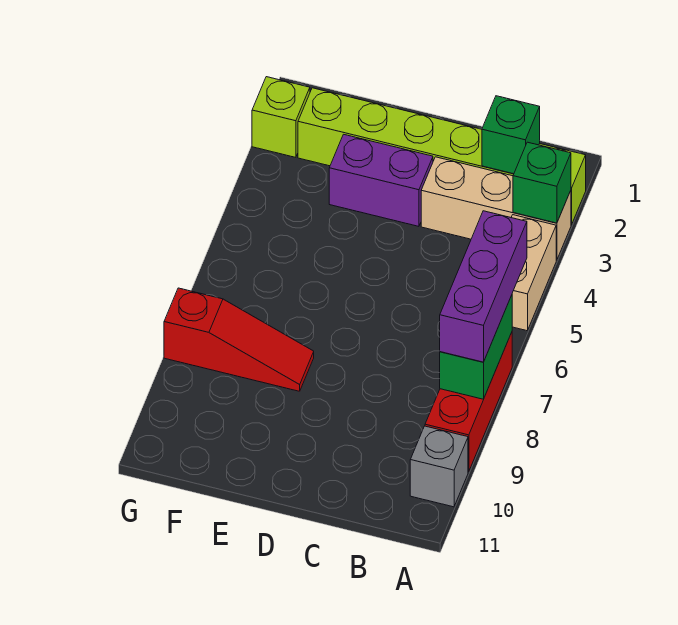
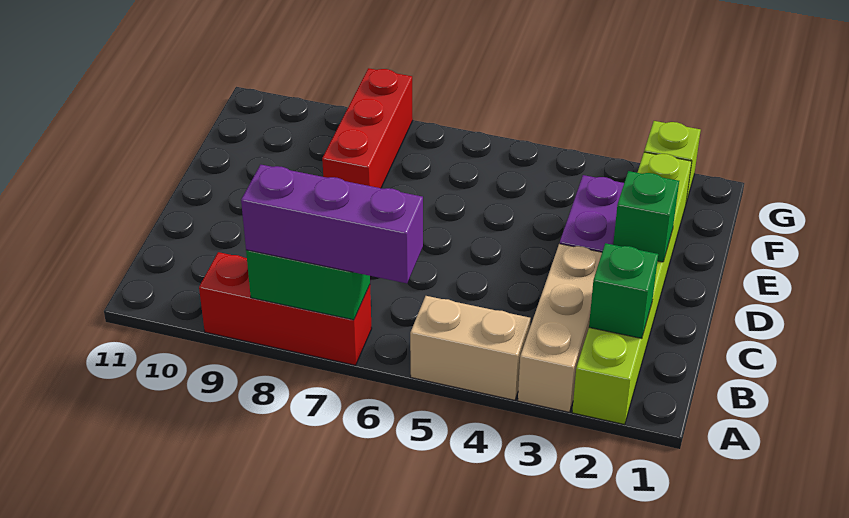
green brick A3 level 2 -> green brick D2 level 2
grey brick A10 level 1 -> none
red slope E8:G8 level 1 top G -> red brick E8:G8 level 1

